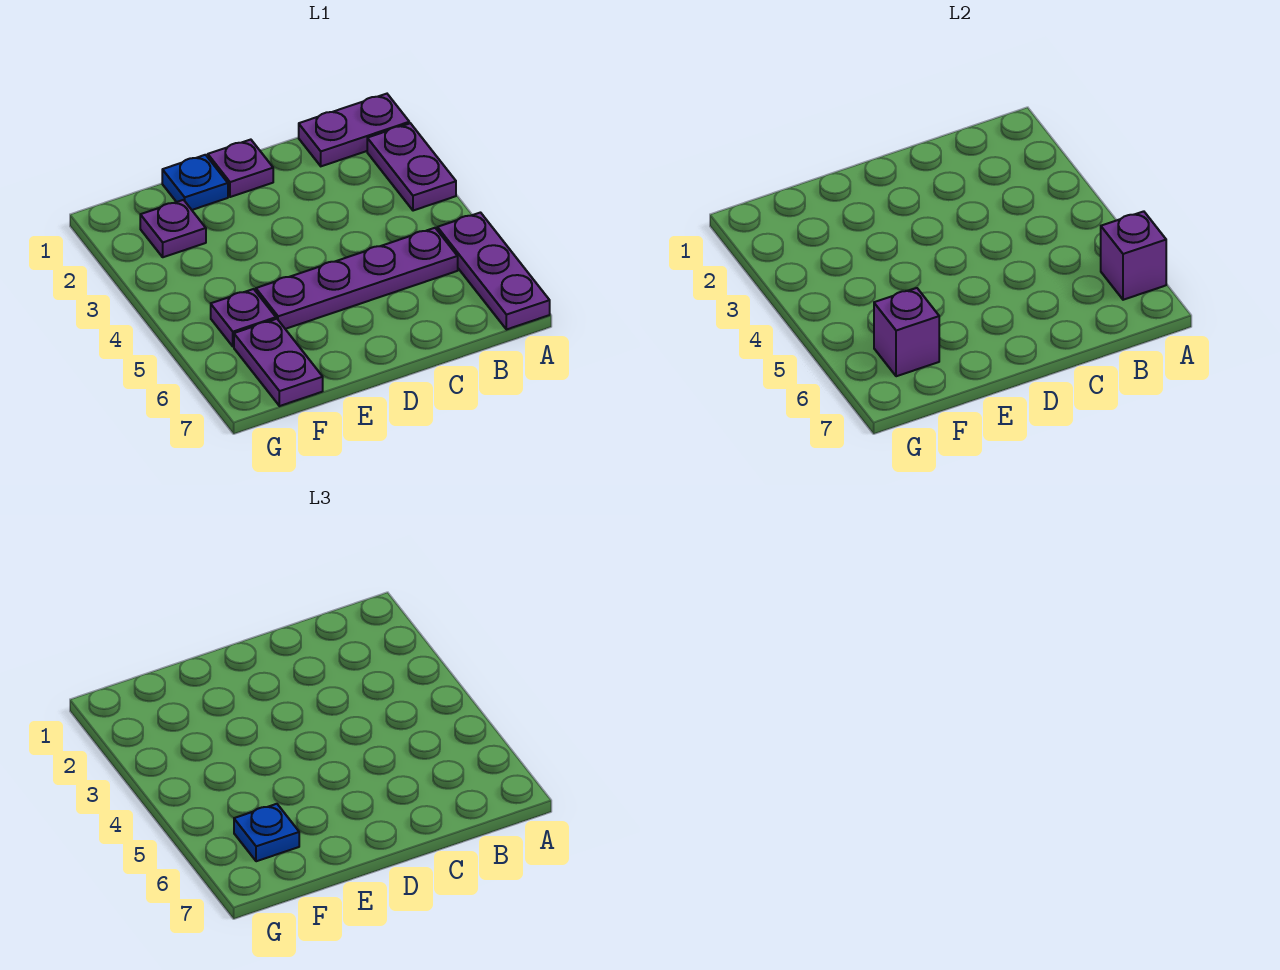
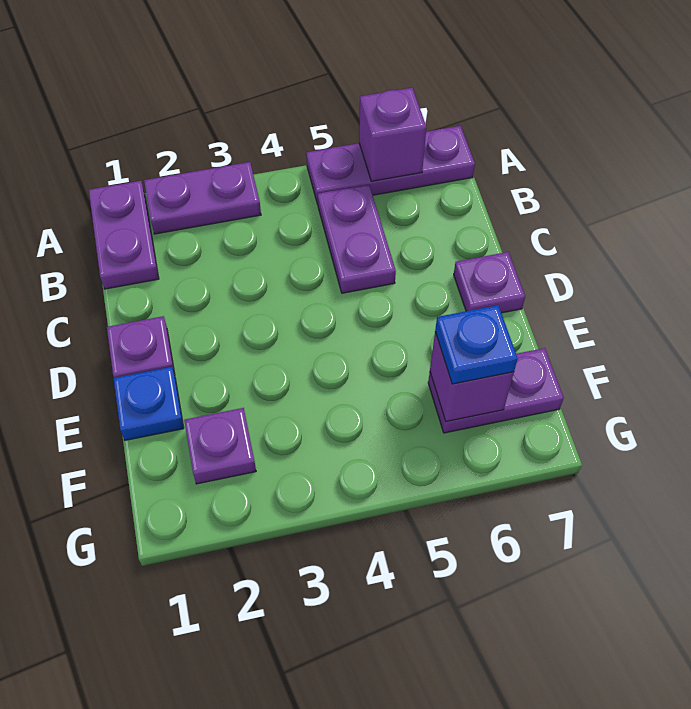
purple plate B5:E5 level 1 -> purple plate B5:C5 level 1
purple plate F5 level 1 -> purple plate D7 level 1

